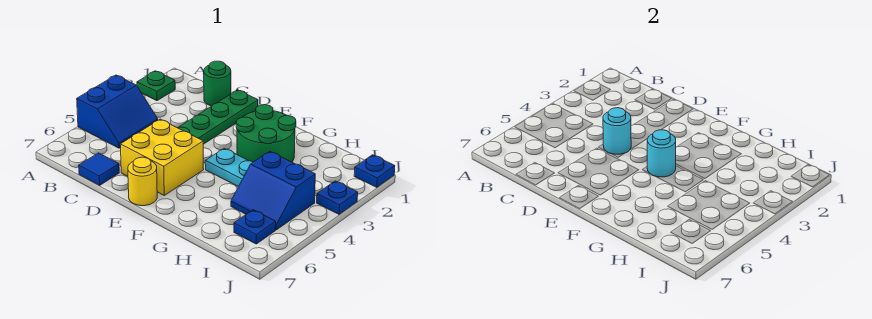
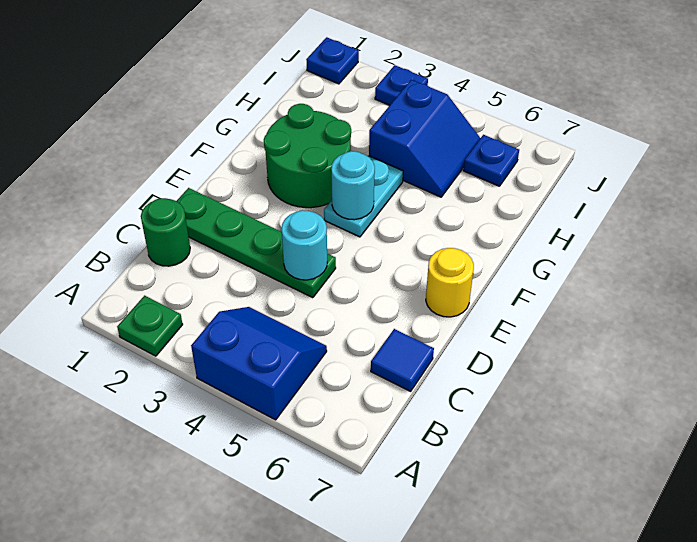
yellow brick D5:E6 level 1 -> none

